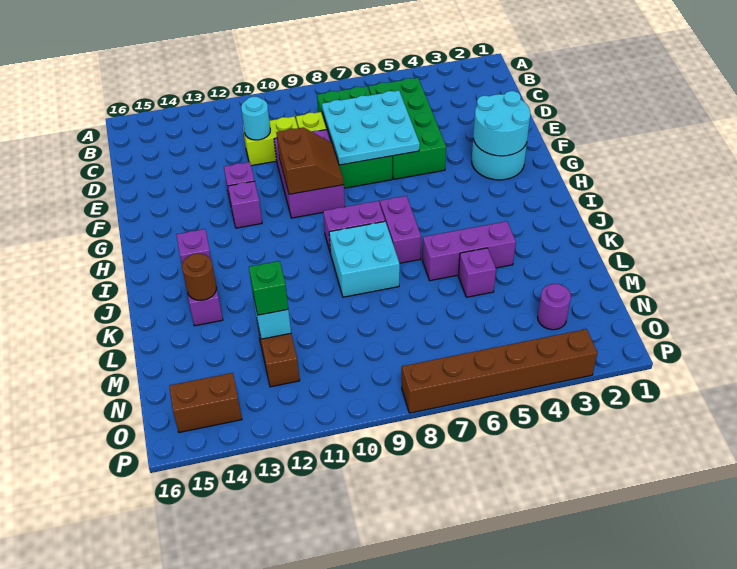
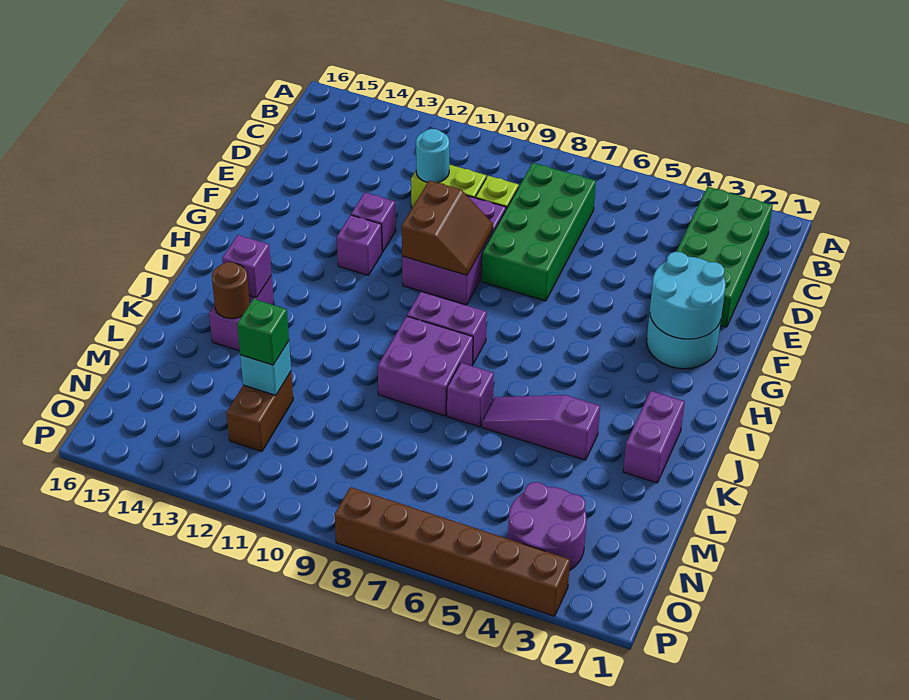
green brick C5:F6 level 1 -> green brick B2:E3 level 1
cyan plate D6:F8 level 2 -> none
purple brick I7:J7 level 1 -> purple brick J2:K2 level 1
cyan brick J8:K9 level 1 -> purple brick J8:K9 level 1
purple brick K4:K6 level 1 -> purple slope K4:K6 level 1 top 4
purple brick L5 level 1 -> purple brick K7 level 1
purple round brick N3 level 1 -> purple round brick N3:O4 level 1
brown brick O14:O15 level 1 -> none

